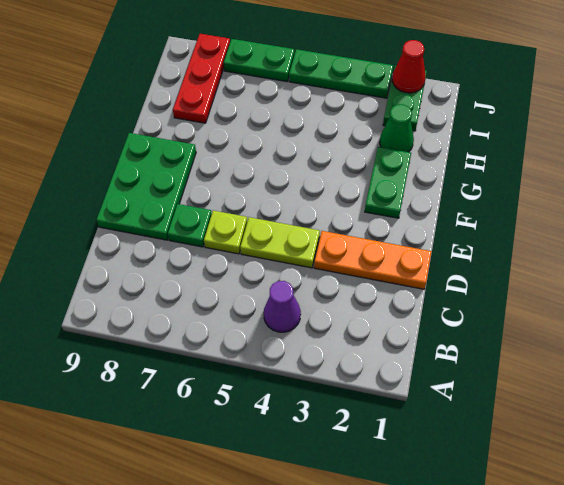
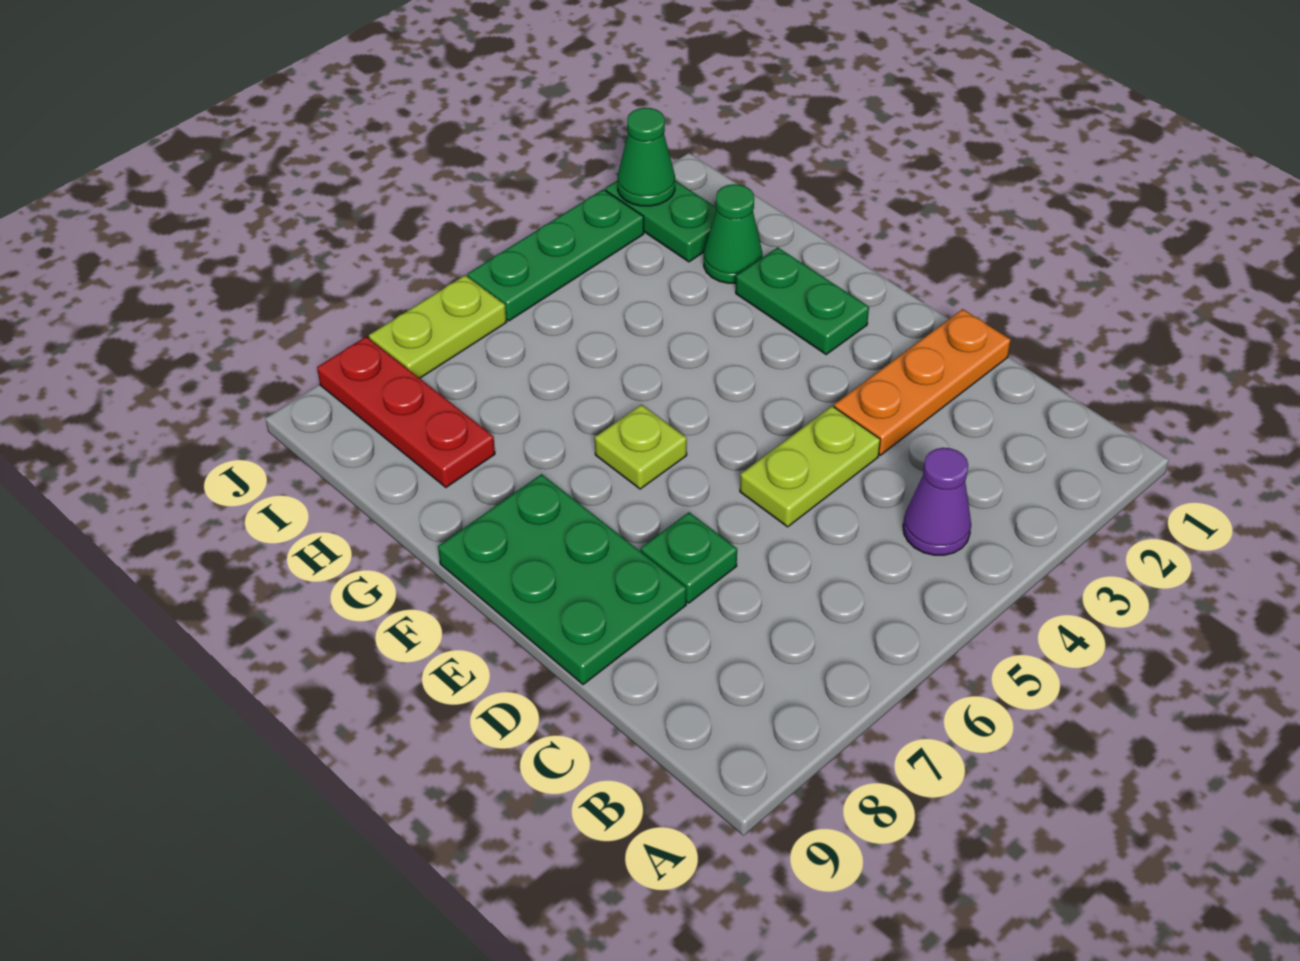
lime plate D6 level 1 -> lime plate F6 level 1
red cone J2 level 2 -> green cone J2 level 2
green plate J6:J7 level 1 -> lime plate J6:J7 level 1

